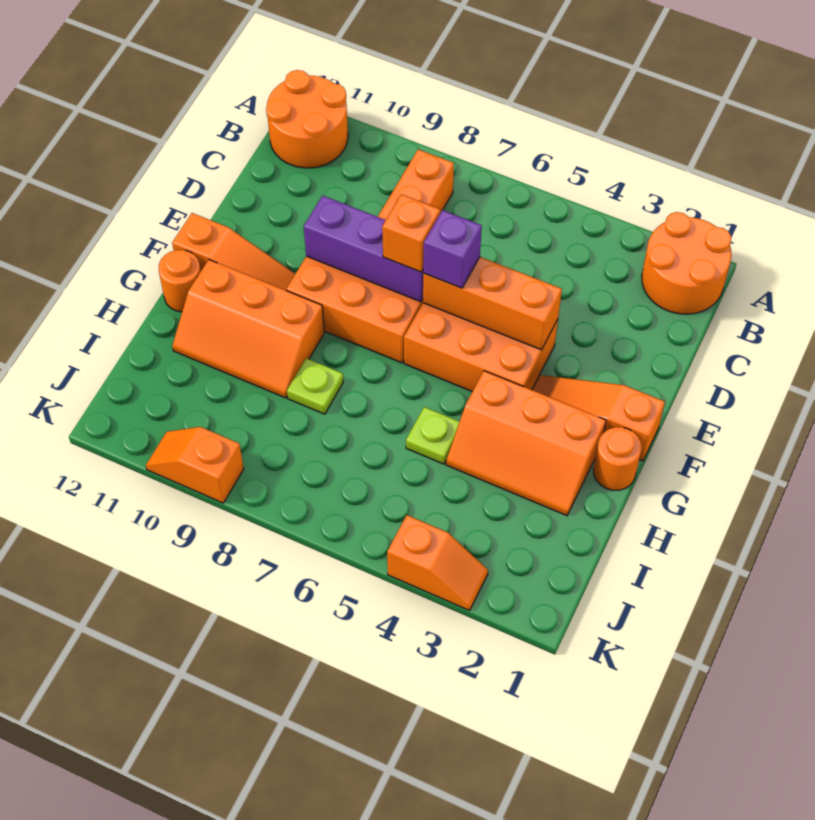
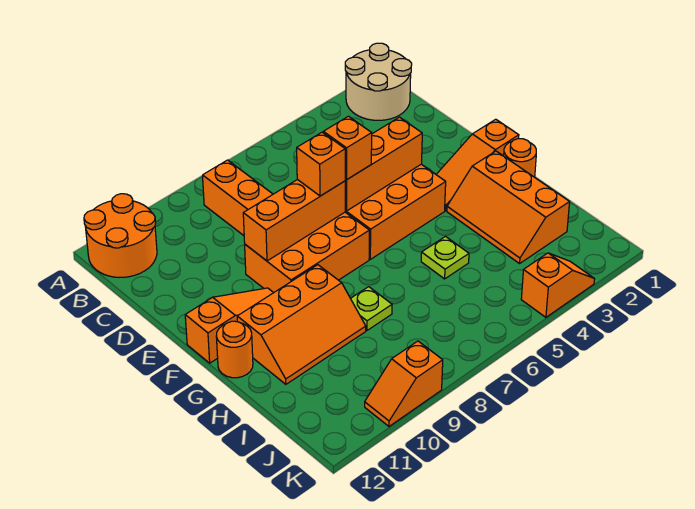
orange round brick A1:B2 level 1 -> tan round brick A1:B2 level 1
purple brick E6 level 3 -> orange brick E6 level 3
purple brick E7:E9 level 2 -> orange brick E7:E9 level 2
orange slope G2:H4 level 1 top G -> orange slope G2:I3 level 1 top 2

